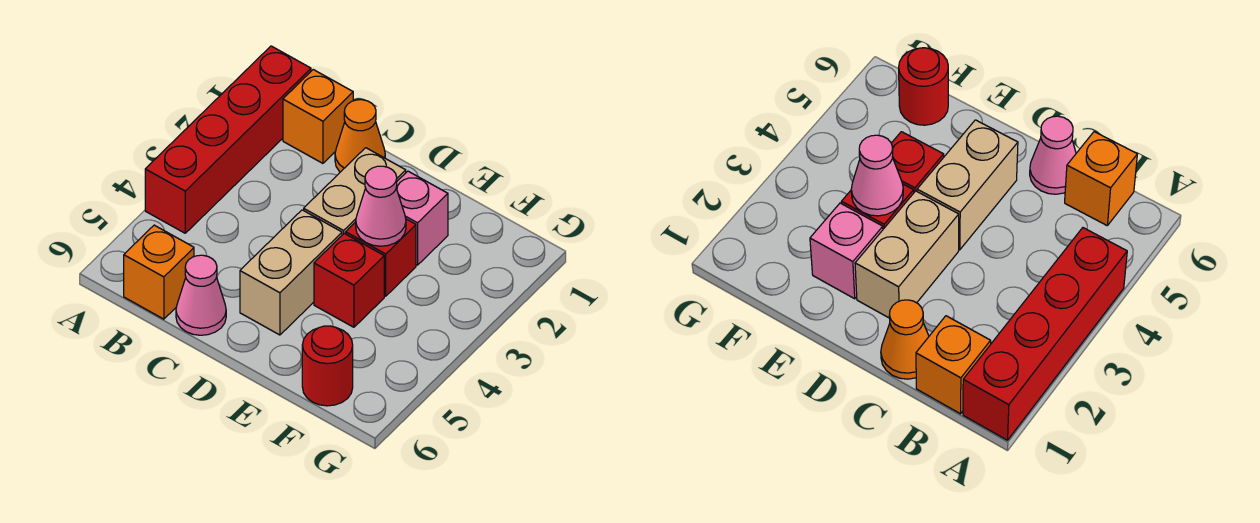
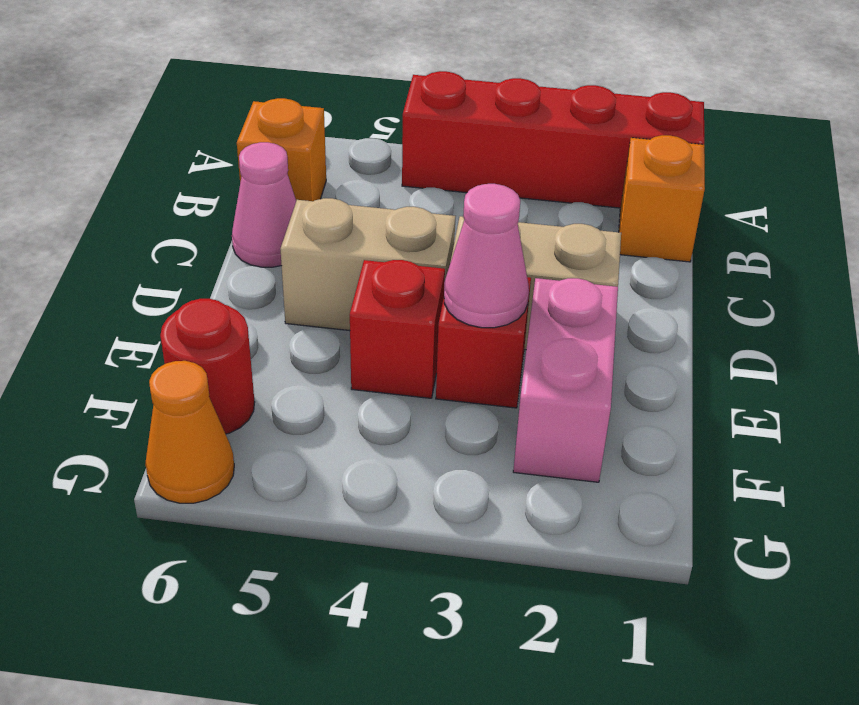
orange cone C1 level 1 -> orange cone G6 level 1
pink brick E2 level 1 -> pink brick E2:F2 level 1

